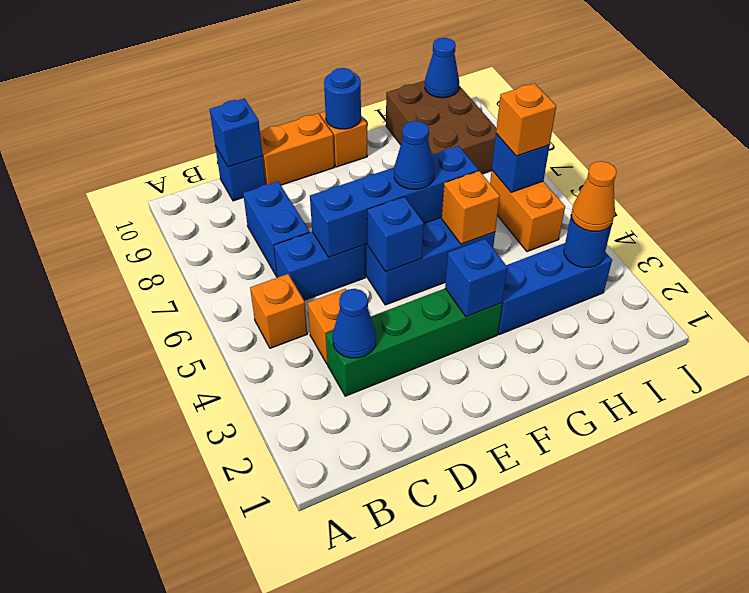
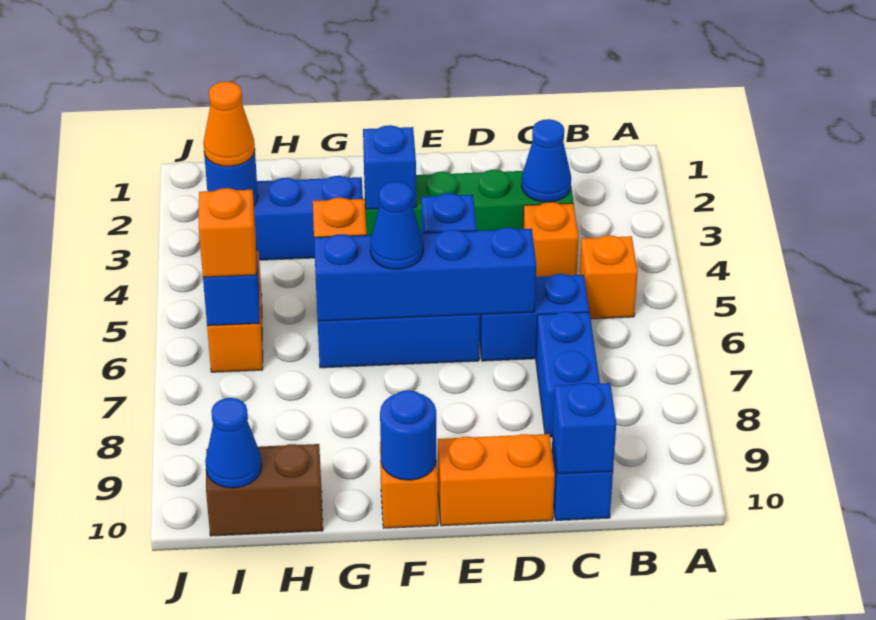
brown brick H8:I10 level 1 -> brown brick H10:I10 level 1

